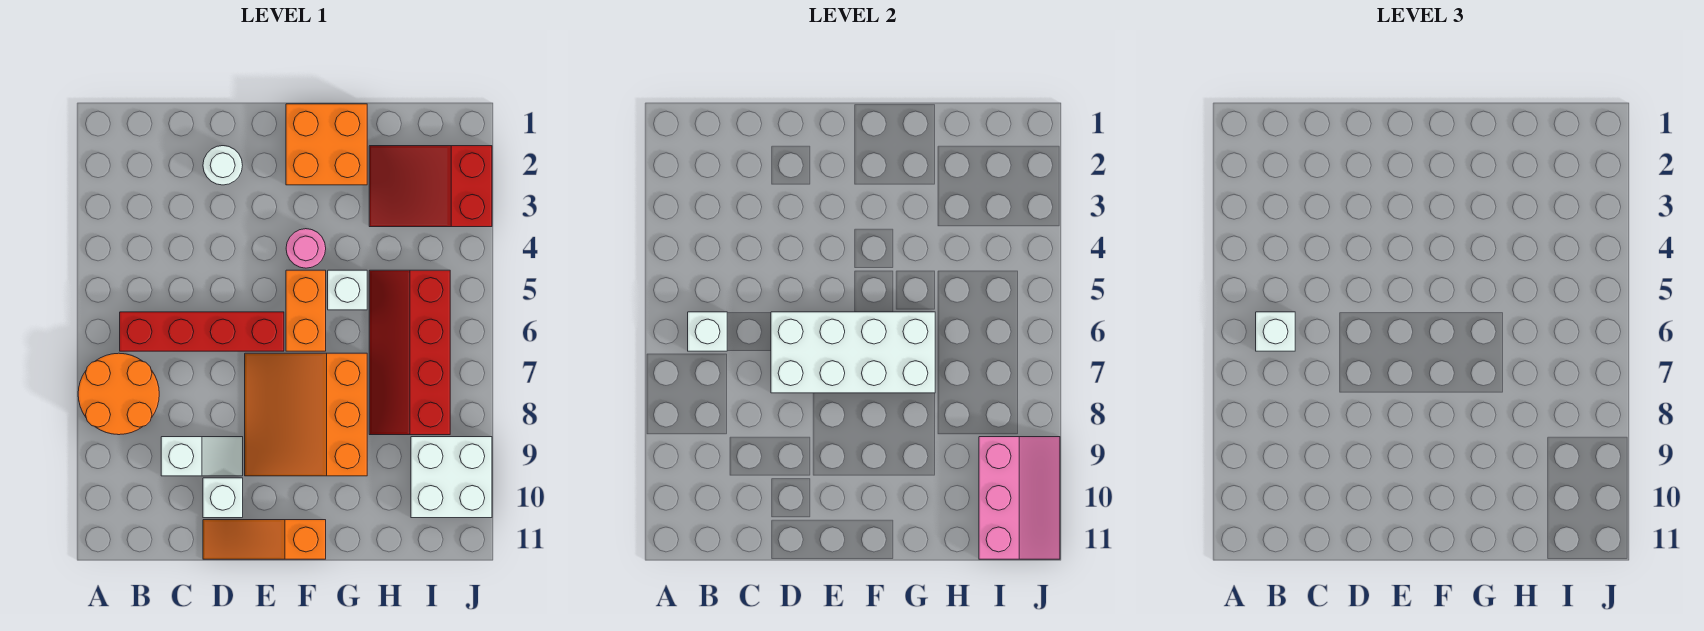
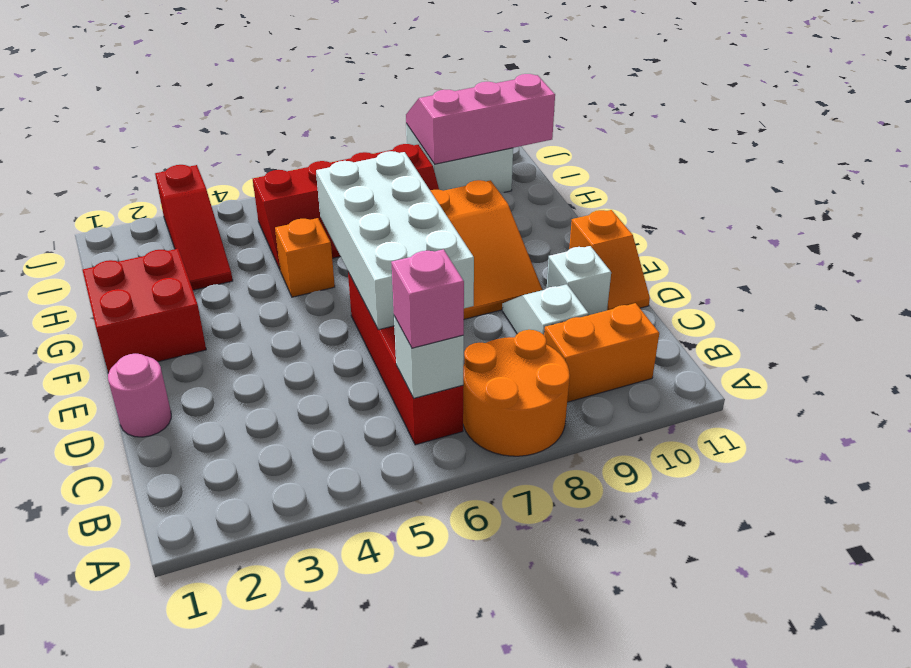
white brick B6 level 3 -> pink brick B6 level 3
white round brick D2 level 1 -> none
orange slope D11:F11 level 1 top F -> orange slope D11:E11 level 1 top E
orange brick F1:G2 level 1 -> red brick F1:G2 level 1
pink round brick F4 level 1 -> pink round brick D1 level 1
orange brick F5:F6 level 1 -> orange brick B9:B10 level 1
white brick G5 level 1 -> orange brick G5 level 1
red slope H2:J3 level 1 top J -> red slope H3:J3 level 1 top J

